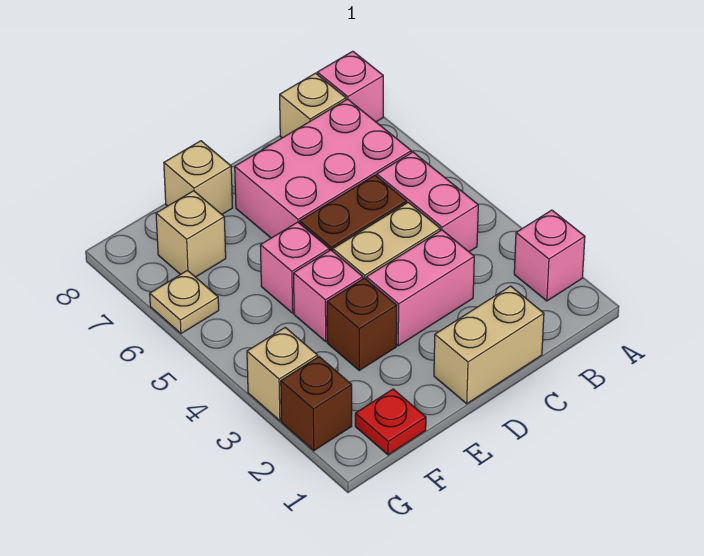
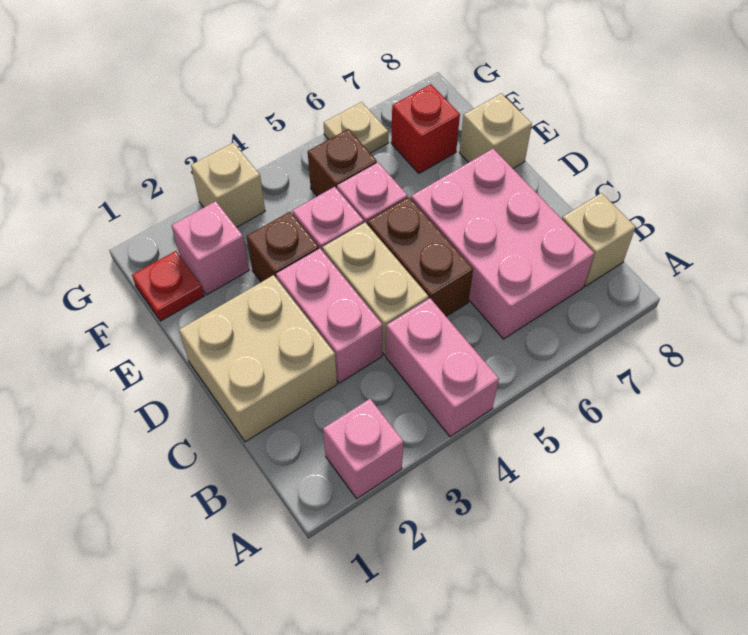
pink brick A8 level 1 -> pink brick F2 level 1
pink brick B4:B5 level 1 -> pink brick A4:B4 level 1
tan brick C1:D1 level 1 -> tan brick C1:D2 level 1
tan brick F7 level 1 -> red brick F7 level 1
brown brick G2 level 1 -> brown brick F5 level 1

